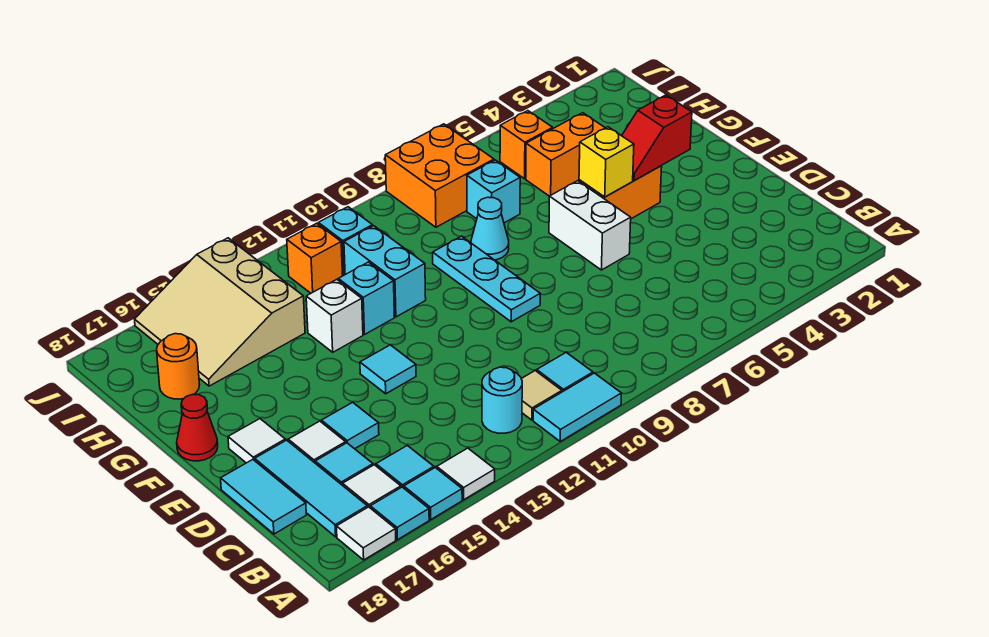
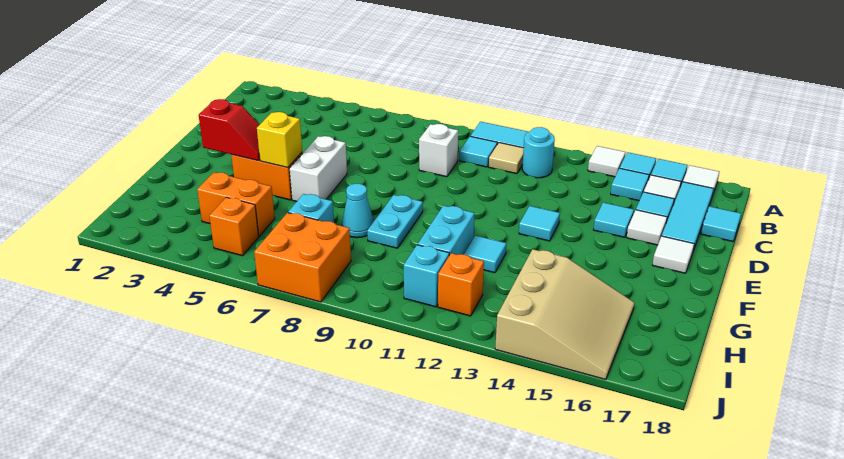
cyan tile C18:D18 level 1 -> cyan tile C18 level 1
cyan plate E9:G9 level 1 -> cyan plate F9:G9 level 1
red cone F18 level 1 -> none
cyan brick G12 level 1 -> cyan tile G12 level 1
white brick G13 level 1 -> white brick C9 level 1
orange round brick H17 level 1 -> none

